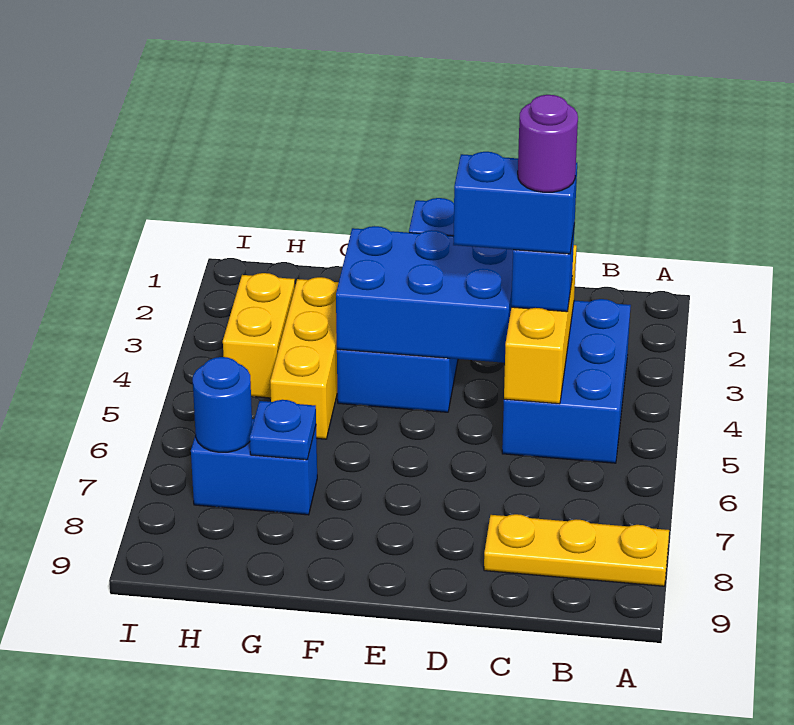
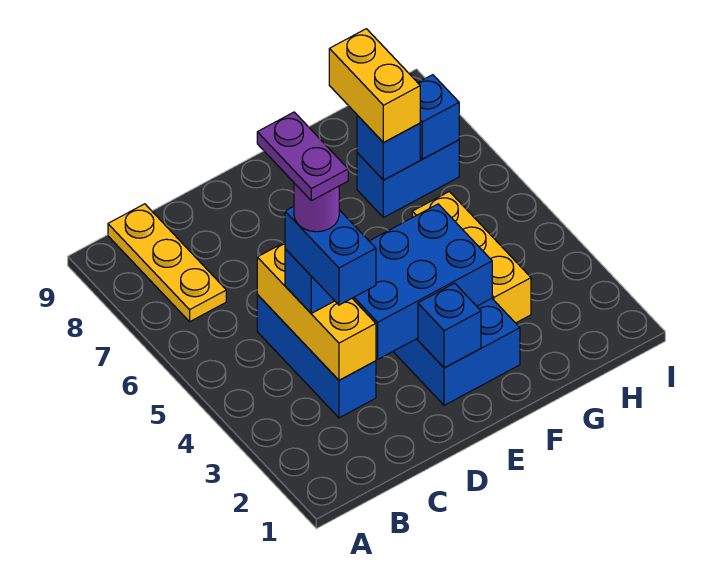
yellow plate A8:C8 level 1 -> yellow plate B7:B9 level 1
blue brick B3:C5 level 1 -> blue brick C3:C5 level 1
blue brick C4:D4 level 4 -> blue brick C3:C4 level 4
none -> purple plate C4:C5 level 6
blue plate G7 level 2 -> blue brick G7 level 2
yellow brick H3:H4 level 1 -> yellow brick G7:G8 level 3
blue round brick H7 level 2 -> blue brick H7 level 2

